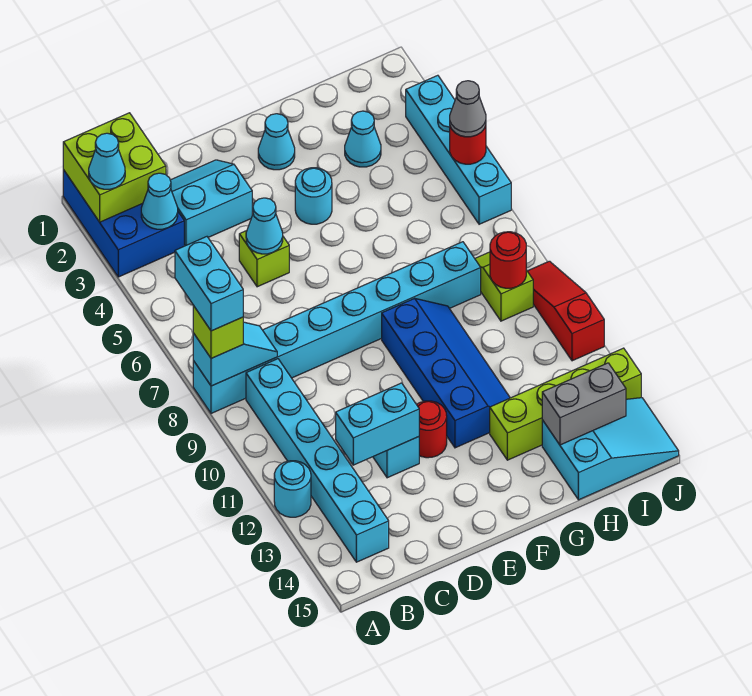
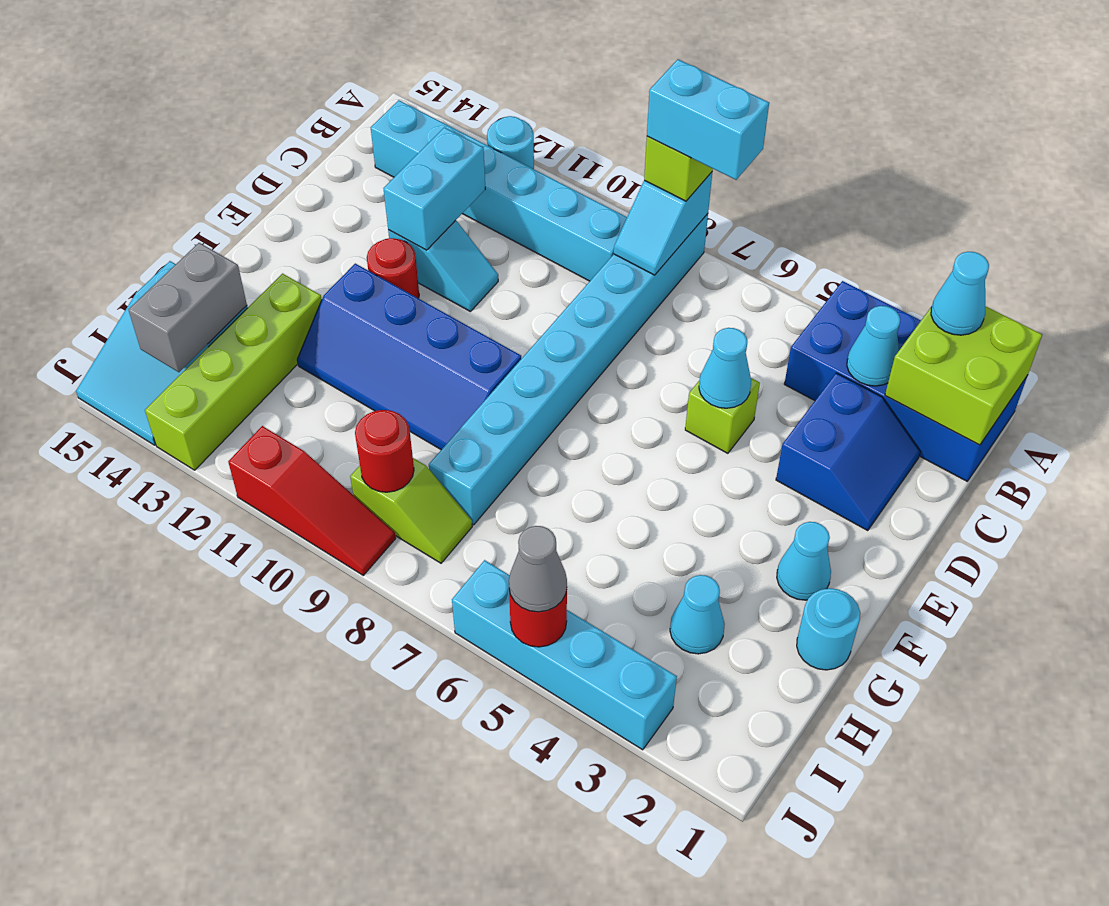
blue brick A1:B3 level 1 -> blue brick A1:B4 level 1
cyan slope C2:D3 level 1 top 3 -> blue slope C2:D3 level 1 top 3
cyan round brick F4 level 1 -> cyan round brick G1 level 1

